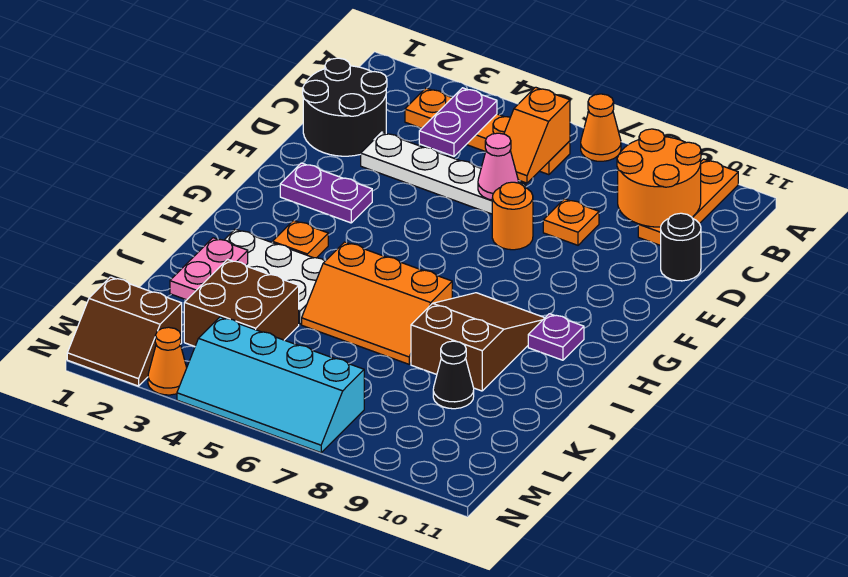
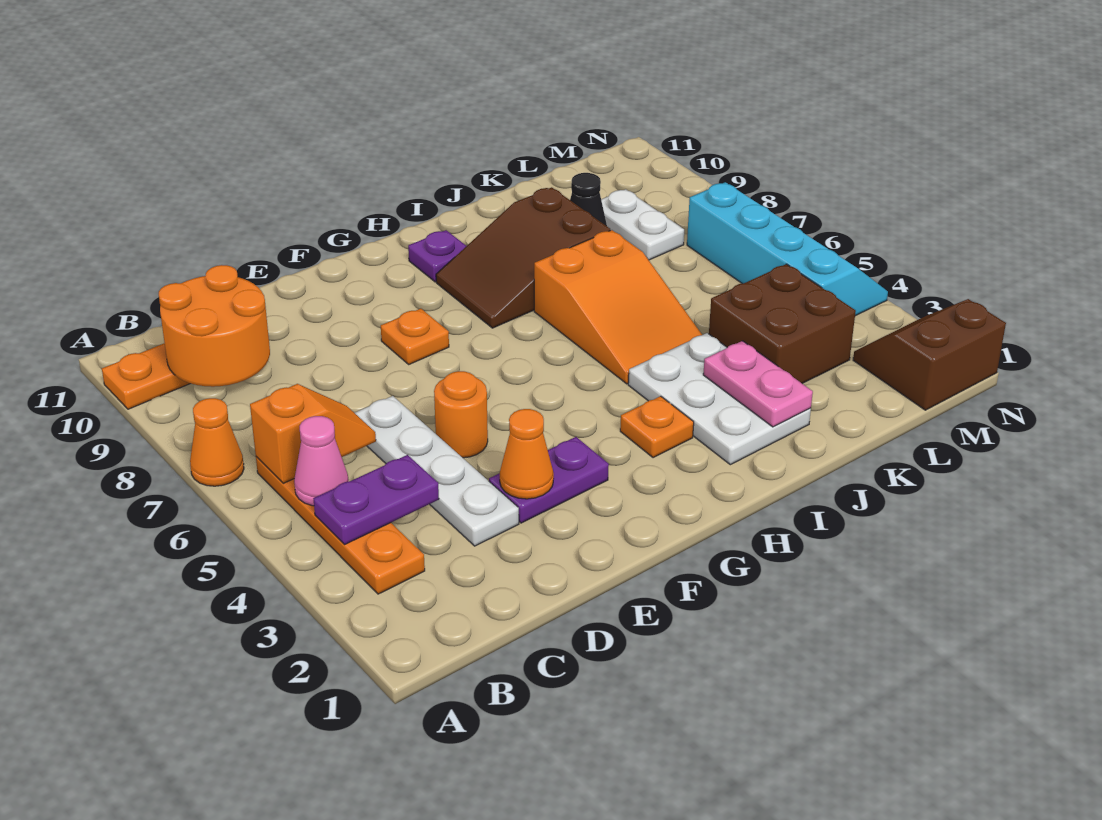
black round brick C1:D2 level 1 -> none
pink cone D6 level 2 -> pink cone B5 level 2
orange plate D8 level 1 -> orange plate F8 level 1
black round brick D11 level 1 -> none
orange round brick E7 level 1 -> orange round brick E5 level 1
purple plate F2:F3 level 1 -> purple plate E3:F3 level 1
orange slope I5:J7 level 1 top I -> orange slope I5:J7 level 1 top 7
pink plate J2:K2 level 2 -> pink plate J2:J3 level 2
none -> white plate L8:L9 level 1
brown slope M1:N2 level 1 top M -> brown slope M1:N2 level 1 top 1
orange cone N3 level 1 -> orange cone E3 level 2

